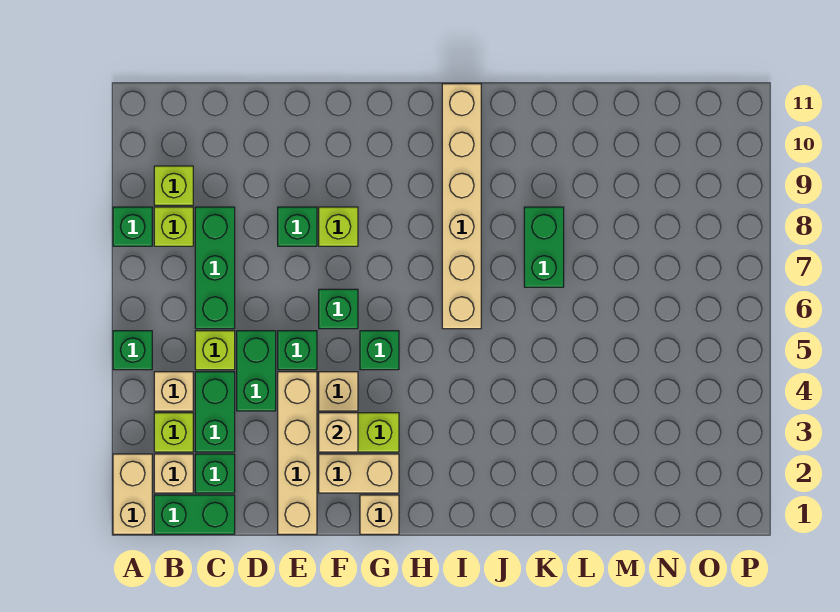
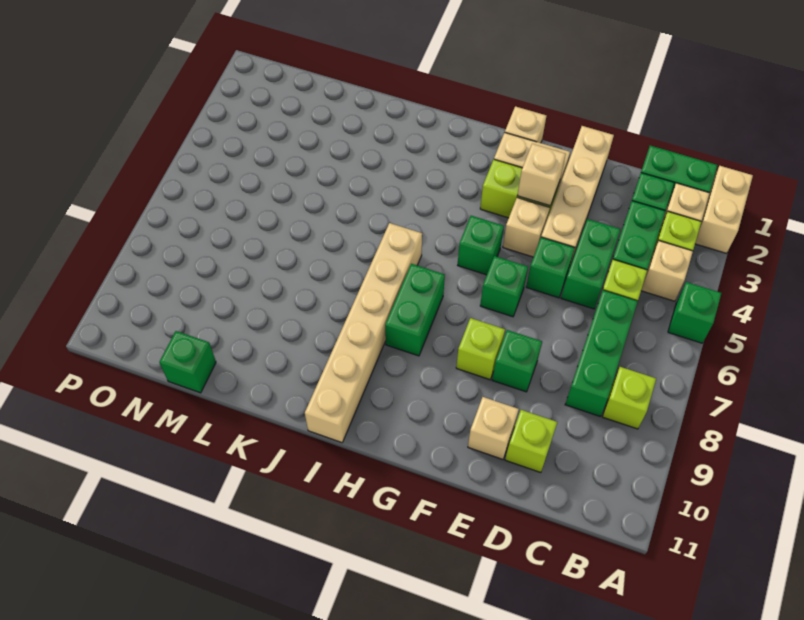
green brick A8 level 1 -> green brick M11 level 1
lime brick B9 level 1 -> lime brick D10 level 1
none -> tan brick E10 level 1
green brick K7:K8 level 1 -> green brick H7:H8 level 1

